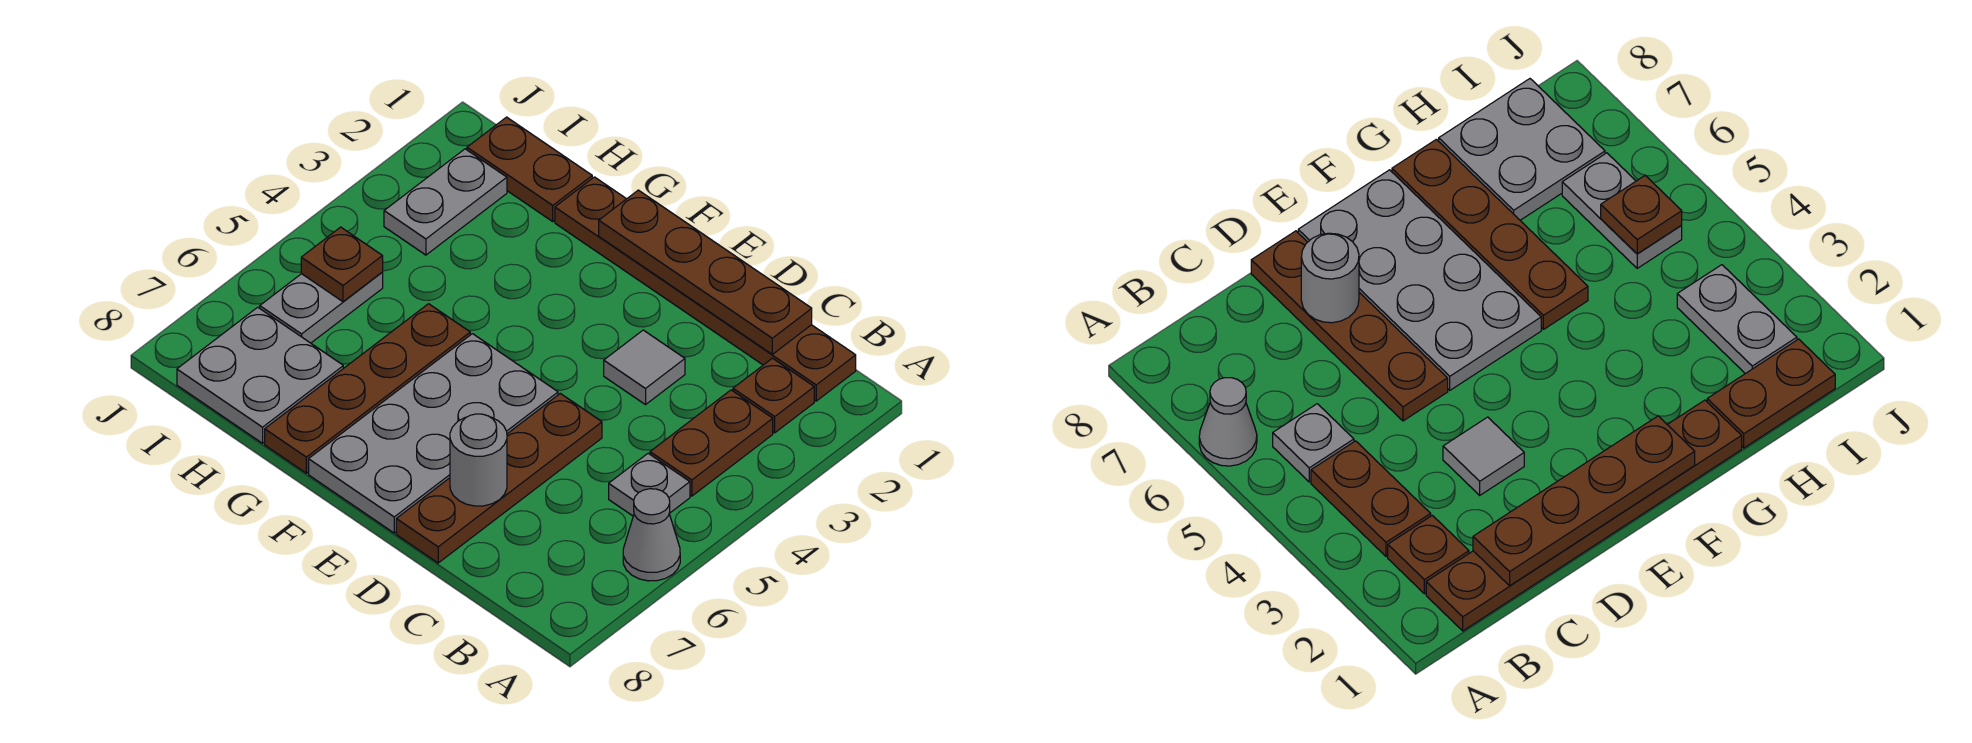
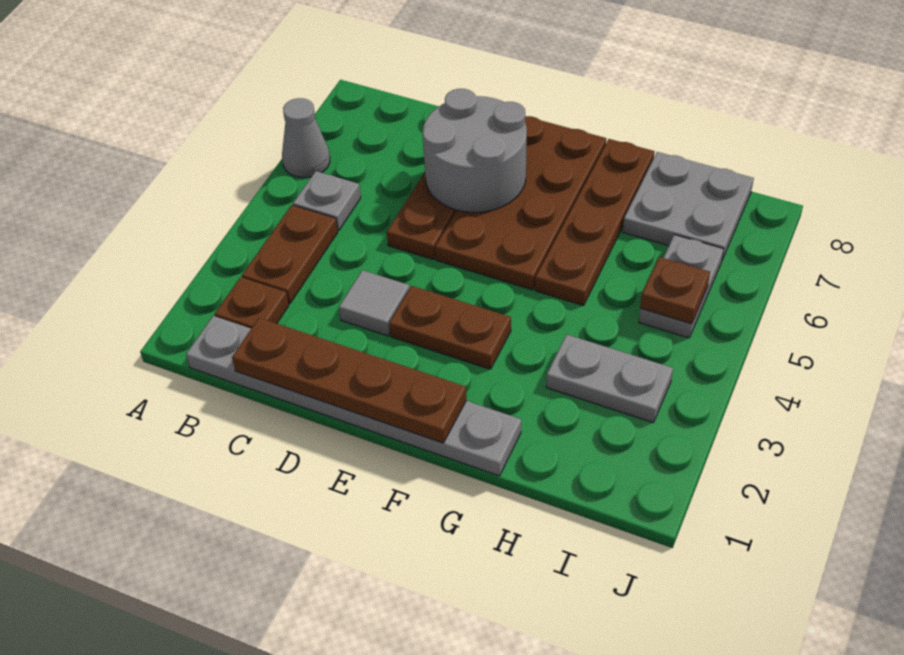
brown plate B1:G1 level 1 -> grey plate B1:G1 level 1
grey round brick D7 level 2 -> grey round brick D6:E7 level 2
grey plate E5:F8 level 1 -> brown plate E5:F8 level 1
brown plate H1:I1 level 1 -> brown plate E3:F3 level 1
grey plate I2:I3 level 1 -> grey plate H3:I3 level 1

